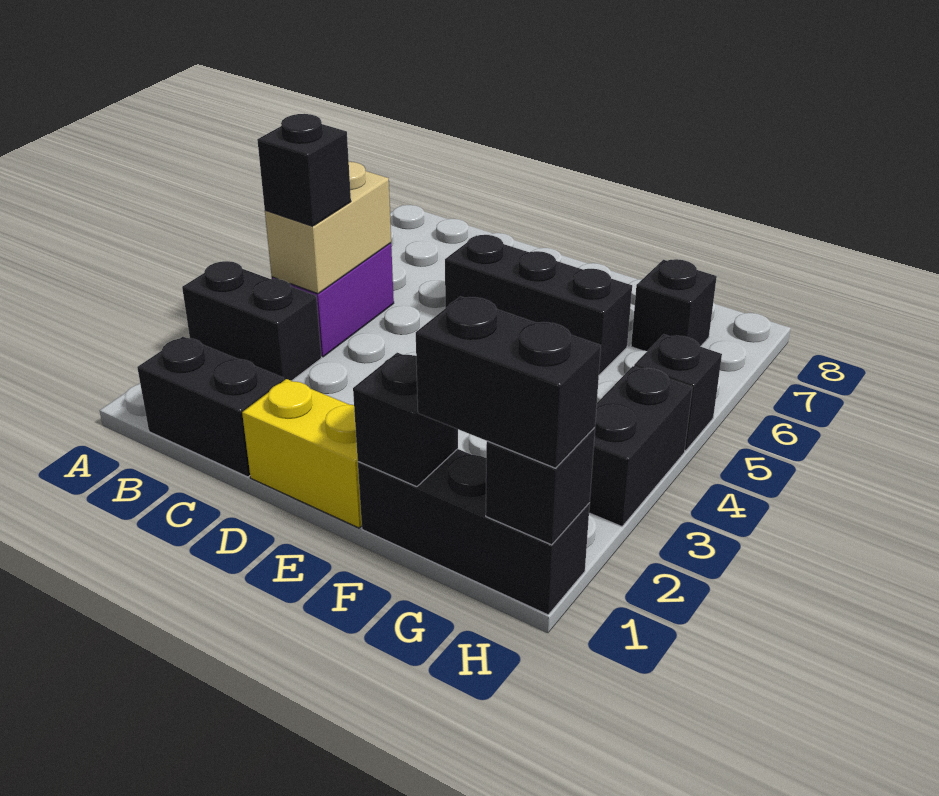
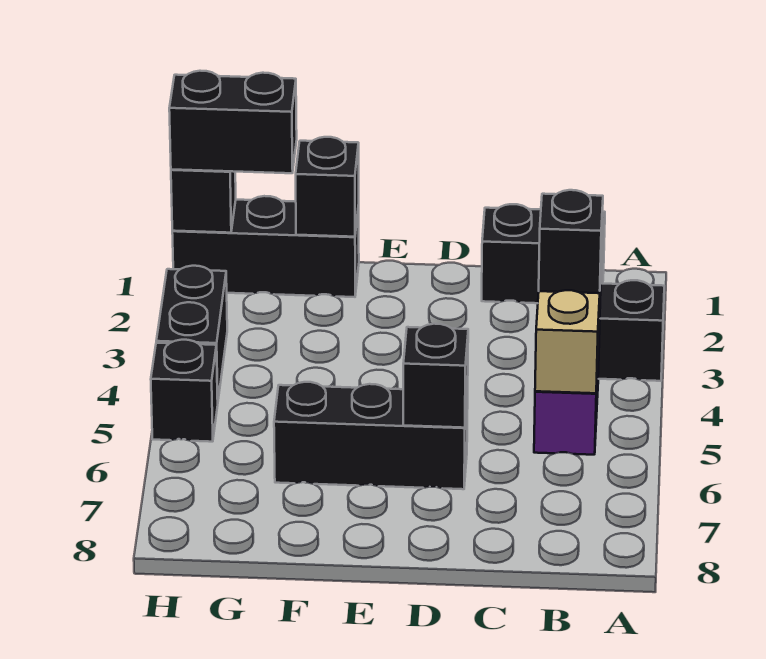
yellow brick D1:E1 level 1 -> none
black brick G7 level 1 -> black brick D6 level 2

